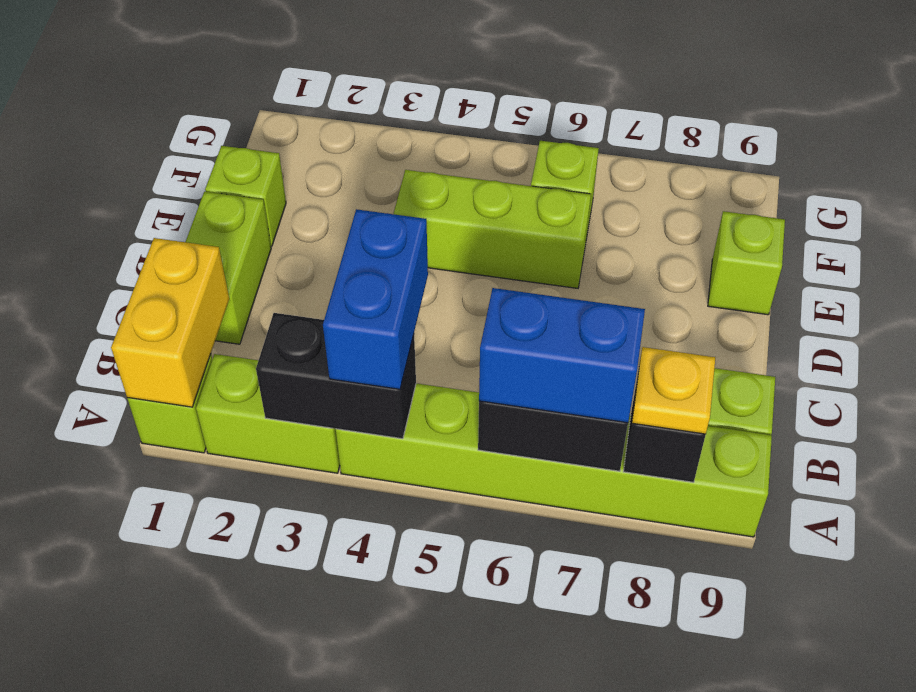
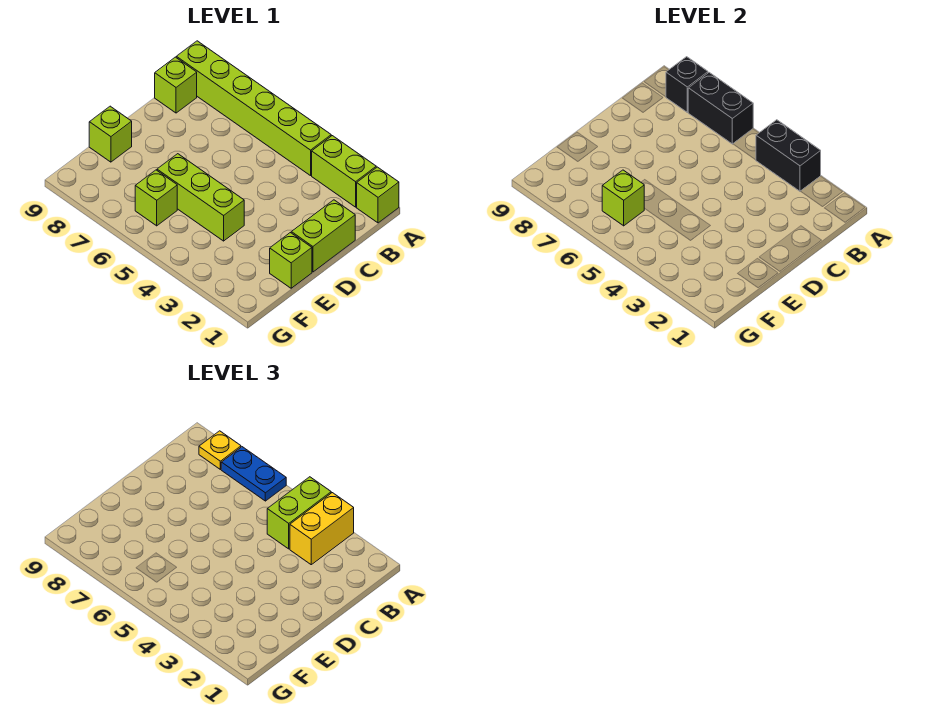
yellow brick A1:B1 level 2 -> yellow brick A3:B3 level 3
blue brick A4:B4 level 3 -> lime brick A4:B4 level 3
blue brick A6:A7 level 3 -> blue plate A6:A7 level 3
none -> lime brick F6 level 2

